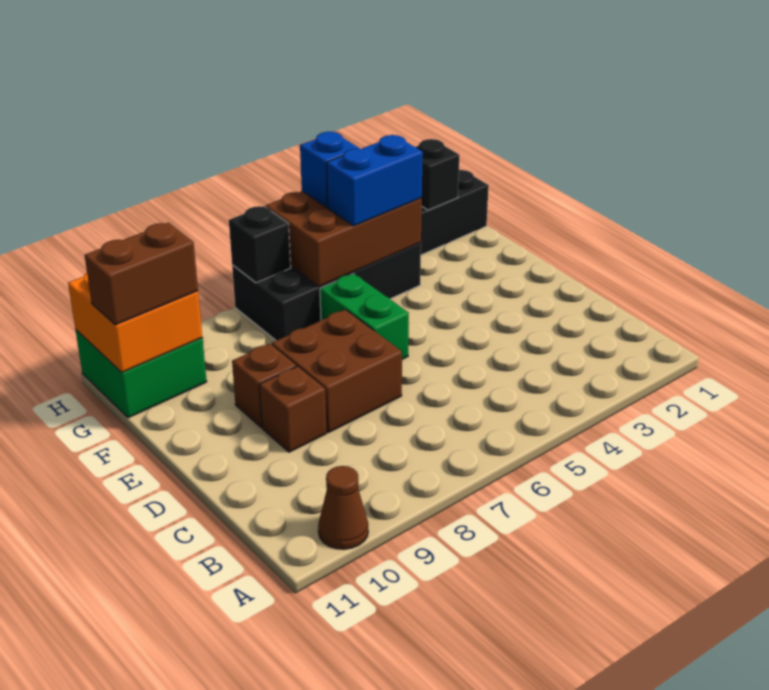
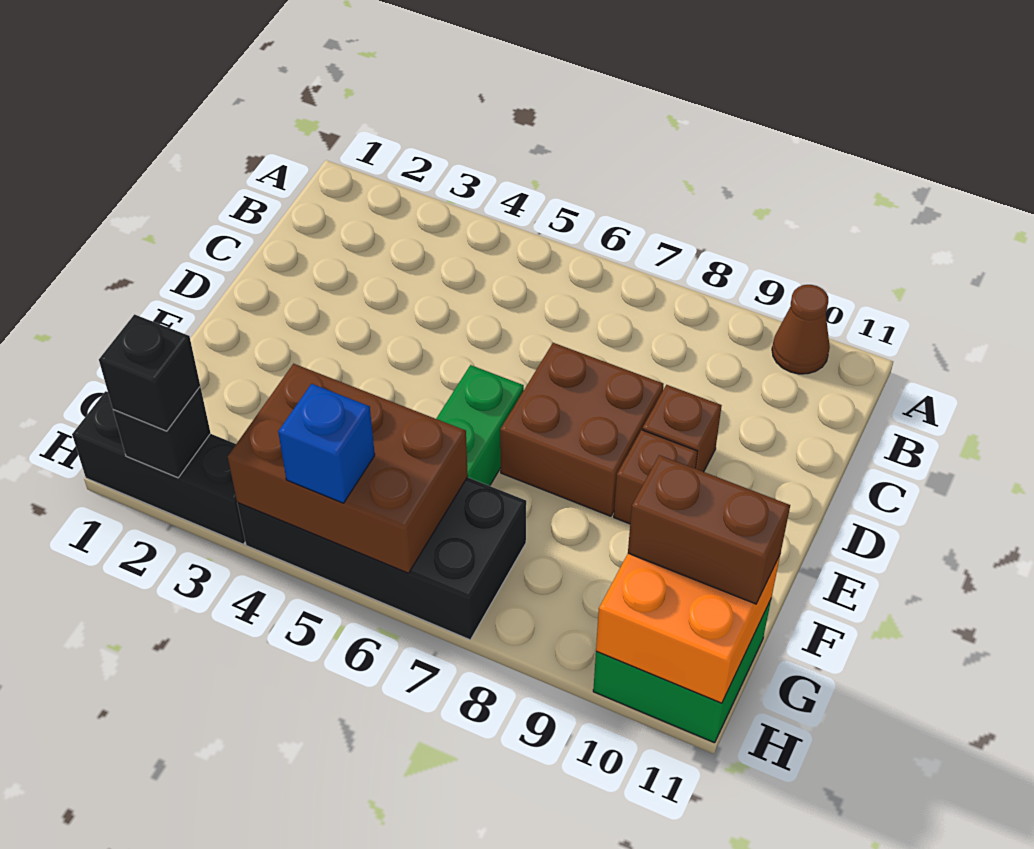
blue brick G4:G5 level 3 -> none
black brick H7 level 2 -> black brick H2 level 3

